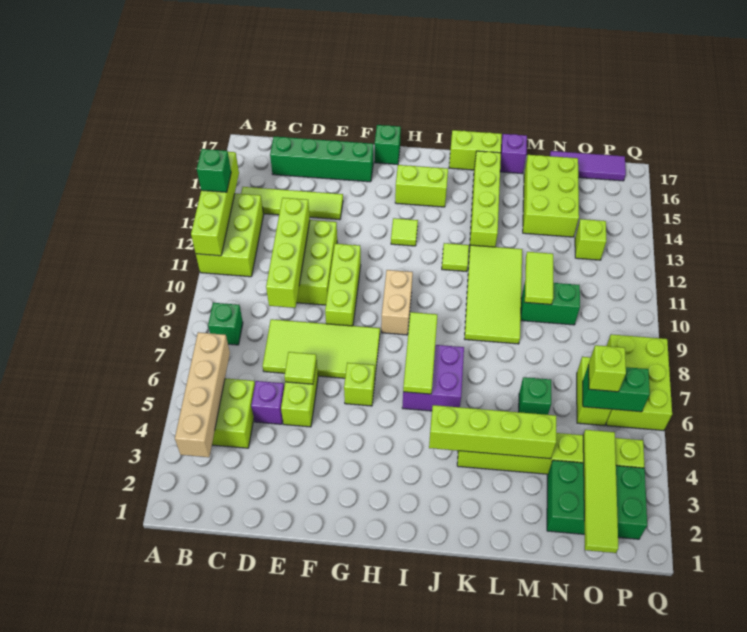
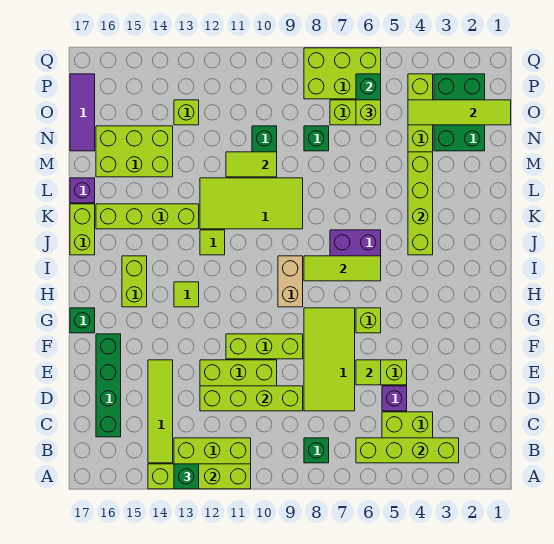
tan brick B3:B6 level 2 -> lime brick B3:B6 level 2
tan brick H9:H10 level 1 -> tan brick H9:I9 level 1
green brick M6 level 1 -> green brick N8 level 1

